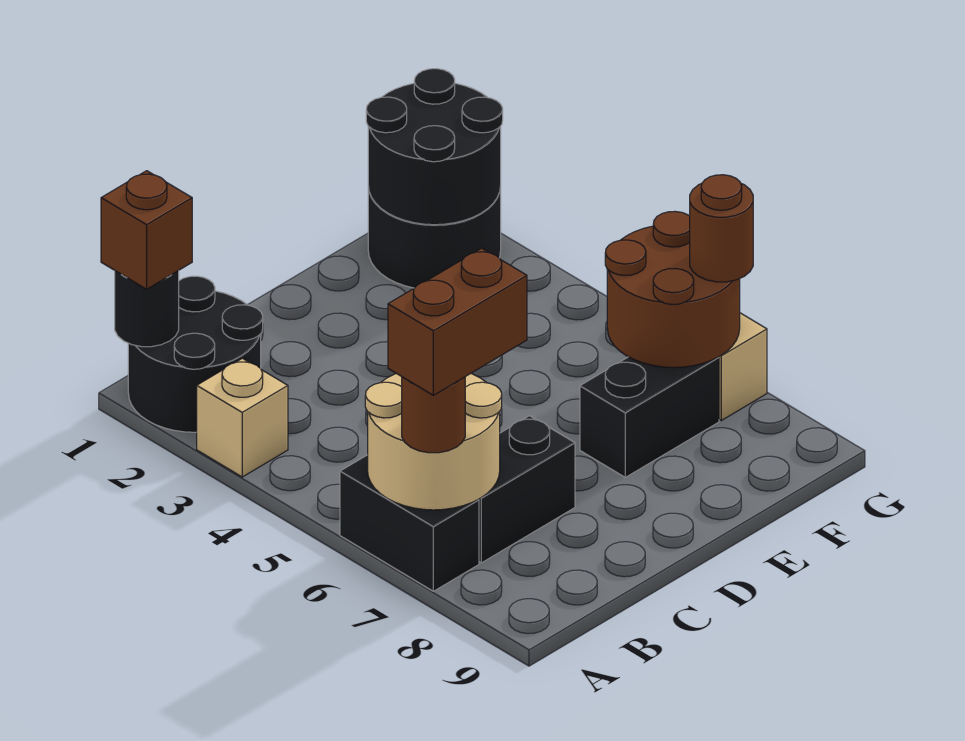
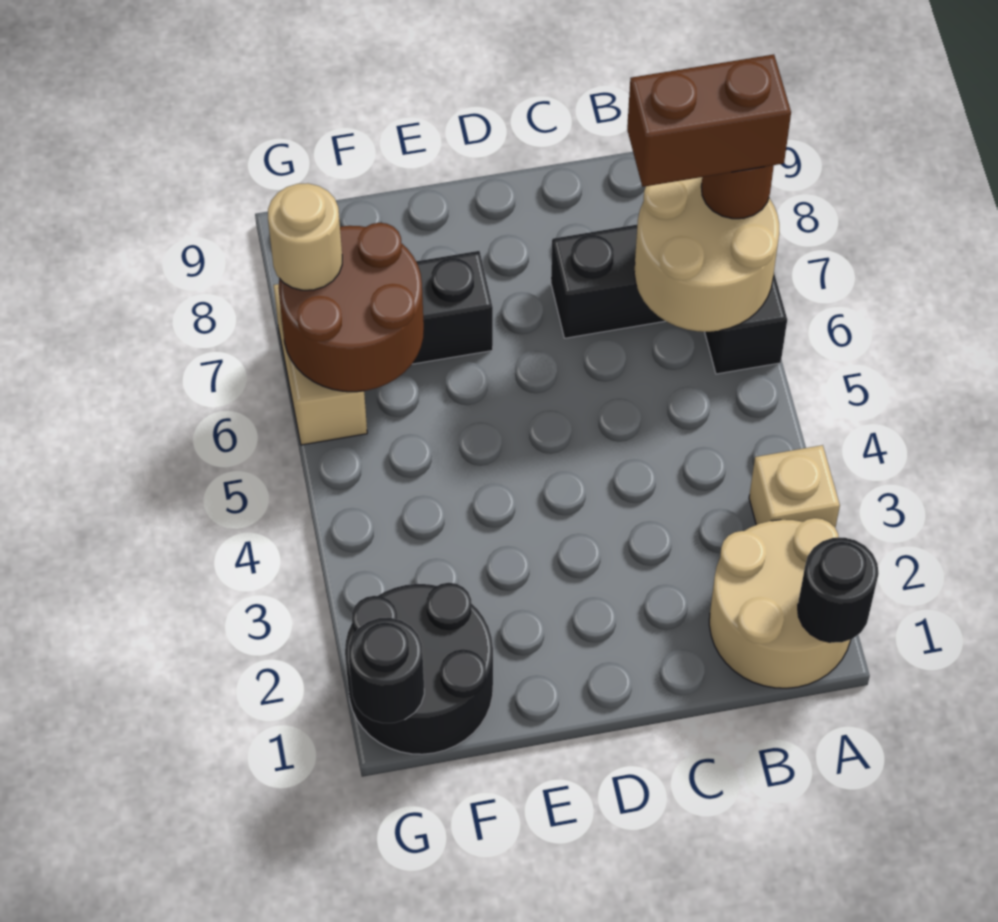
black round brick A1:B2 level 1 -> tan round brick A1:B2 level 1
brown brick A1 level 3 -> none
black round brick F1:G2 level 2 -> black round brick G1 level 2
brown round brick G7 level 3 -> tan round brick G7 level 3

